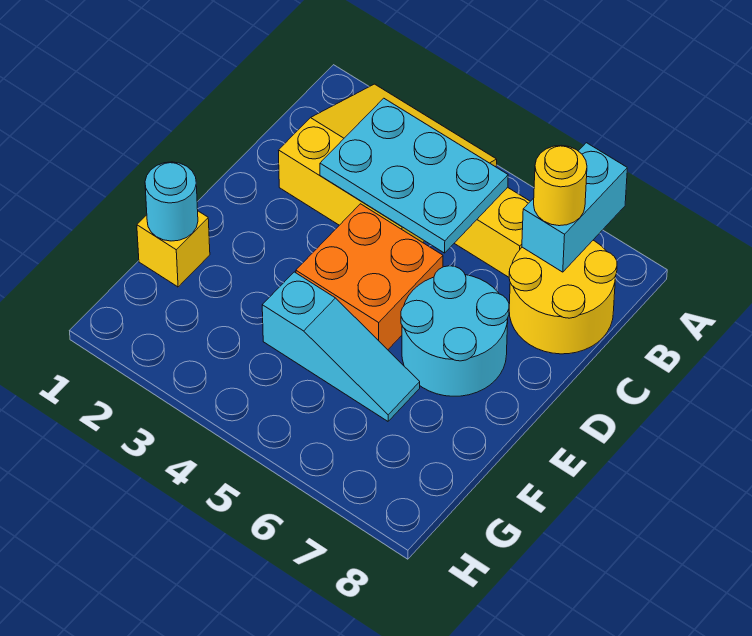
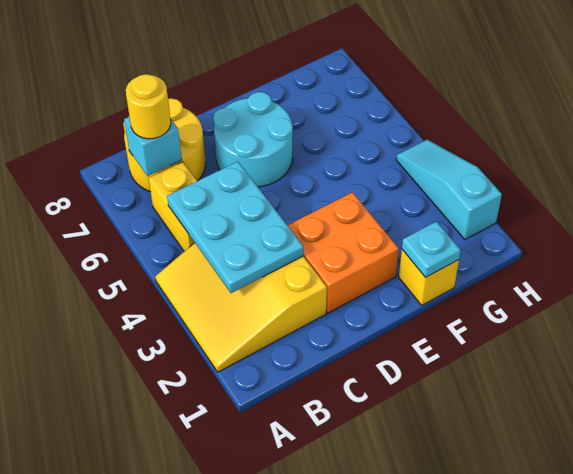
cyan brick A7:B7 level 2 -> cyan brick B7 level 2
orange brick D4:E5 level 1 -> orange brick D2:E3 level 1
cyan round brick F1 level 2 -> cyan plate F1 level 2
cyan slope F4:F6 level 1 top 4 -> cyan slope H2:H4 level 1 top 2

